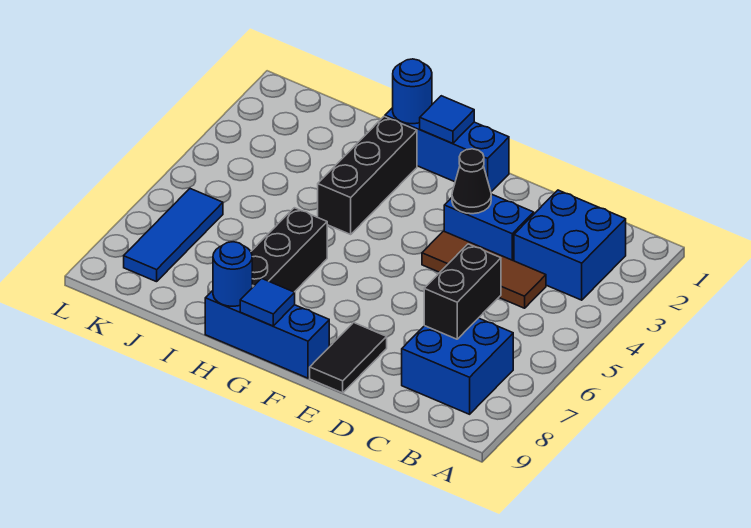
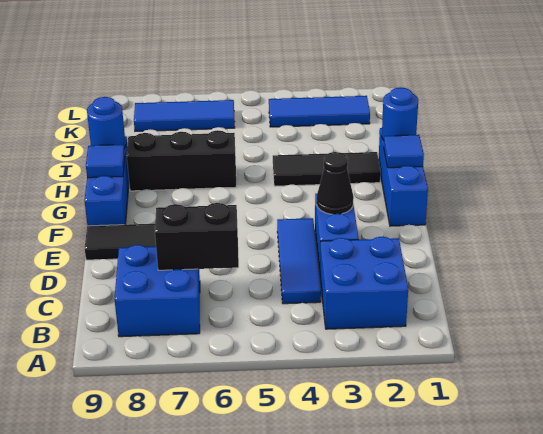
brown tile C4:E4 level 1 -> blue tile C4:E4 level 1
black brick H2:H4 level 1 -> black tile H2:H4 level 1
none -> blue tile K2:K4 level 1

